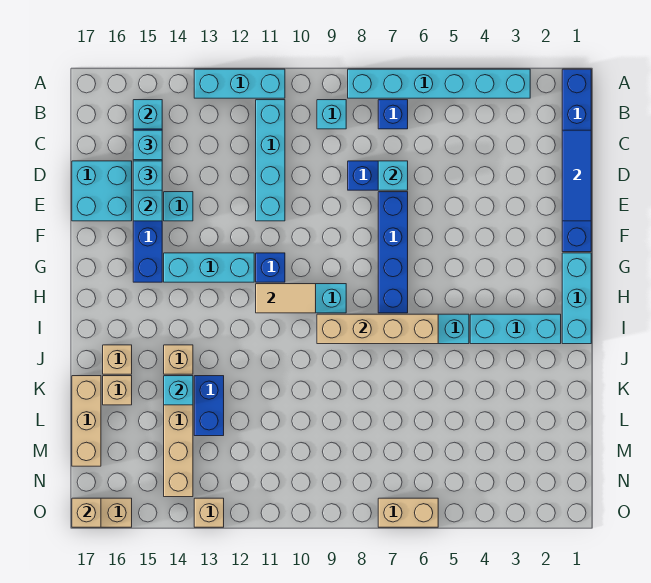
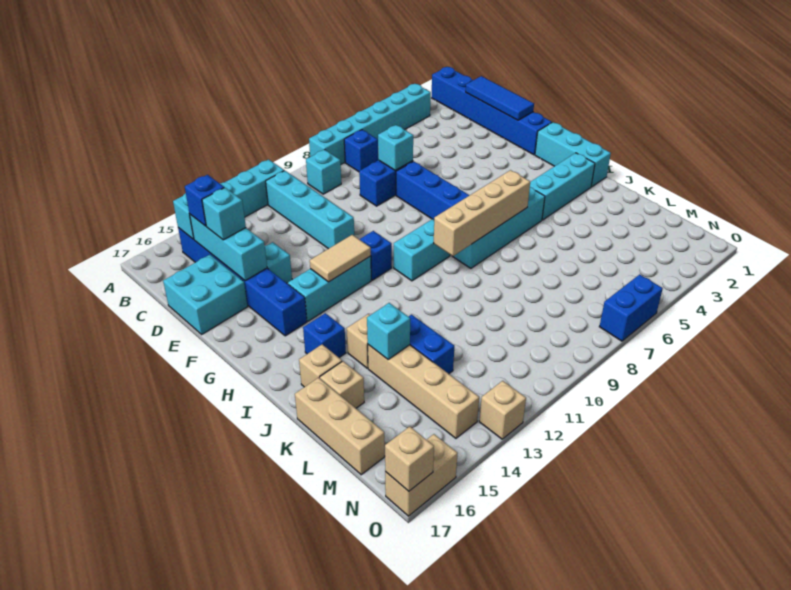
cyan brick C15 level 3 -> blue brick C15 level 3
tan tile H10:H11 level 2 -> tan tile G12:G13 level 2
none -> blue brick I15 level 1
tan brick O6:O7 level 1 -> blue brick O6:O7 level 1

